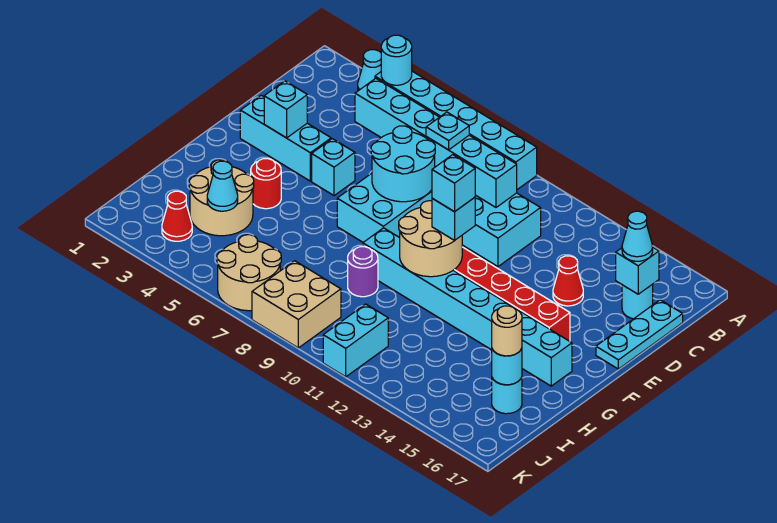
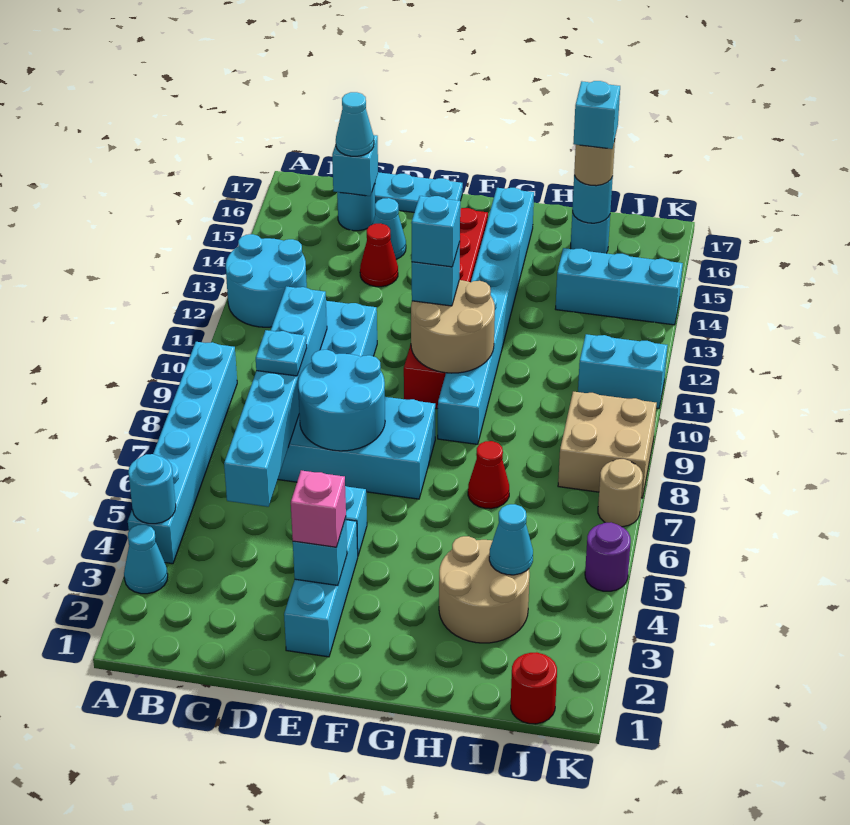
none -> cyan round brick A12:B13 level 1
none -> cyan cone D15 level 1
none -> pink brick E3 level 3
red round brick G4 level 1 -> red round brick J1 level 1
purple round brick H9 level 1 -> purple round brick K5 level 1
none -> cyan brick I14:K14 level 1
none -> cyan brick I16 level 4
red cone J3 level 1 -> red cone H7 level 1
tan round brick J6:K7 level 1 -> tan round brick K7 level 1

